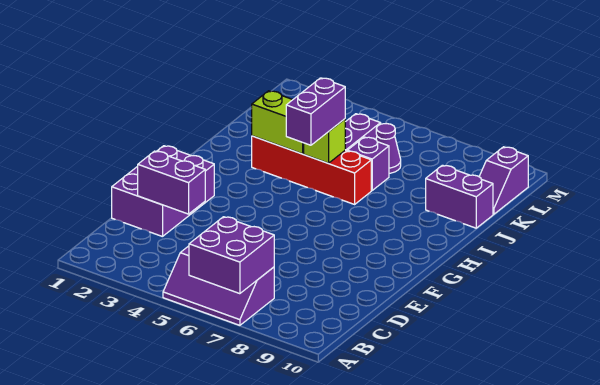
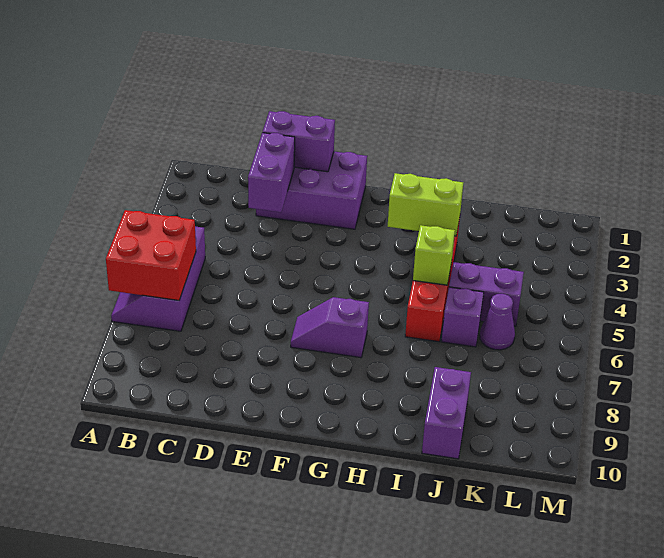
purple brick A6:B7 level 2 -> red brick A6:B7 level 2
purple brick H5:I5 level 3 -> purple brick D1:E1 level 2
lime brick I3:I4 level 2 -> lime brick H3:I3 level 2
purple slope K10:L10 level 1 top L -> purple slope F7:G7 level 1 top G

